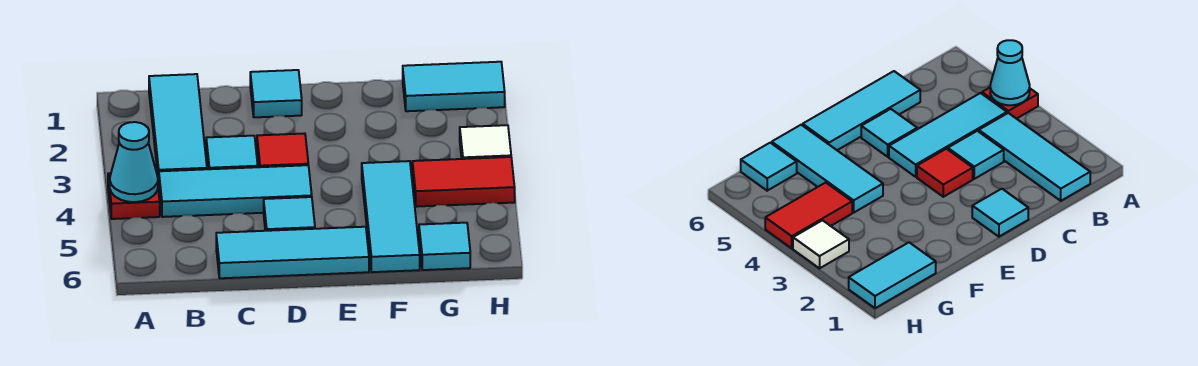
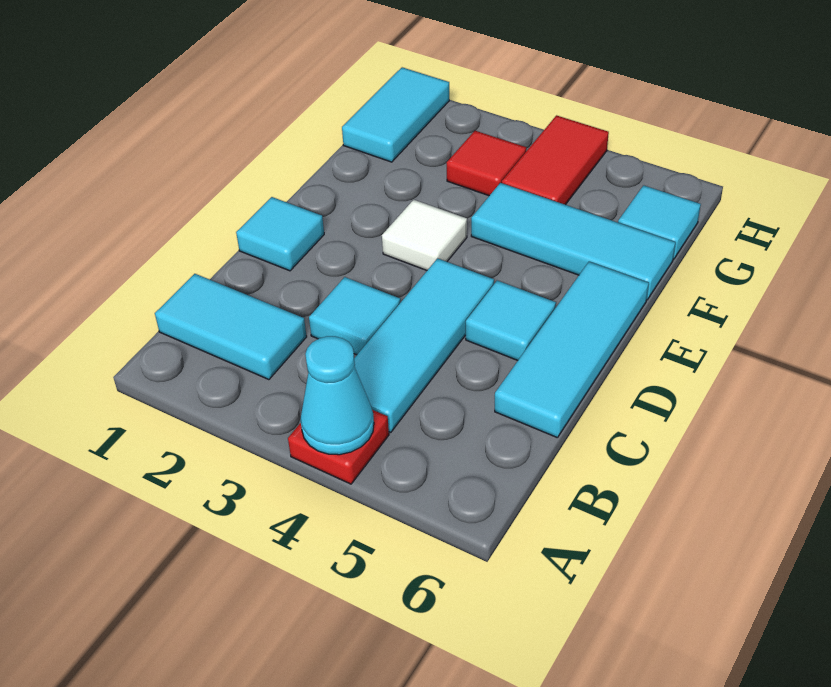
cyan tile B1:B3 level 1 -> cyan tile B1:B2 level 1
red tile D3 level 1 -> red tile G3 level 1
white tile H3 level 1 -> white tile E3 level 1

